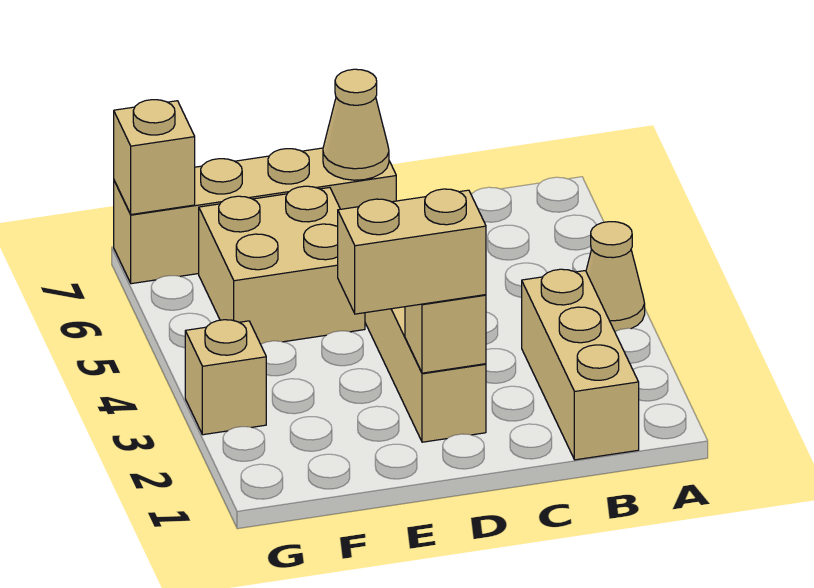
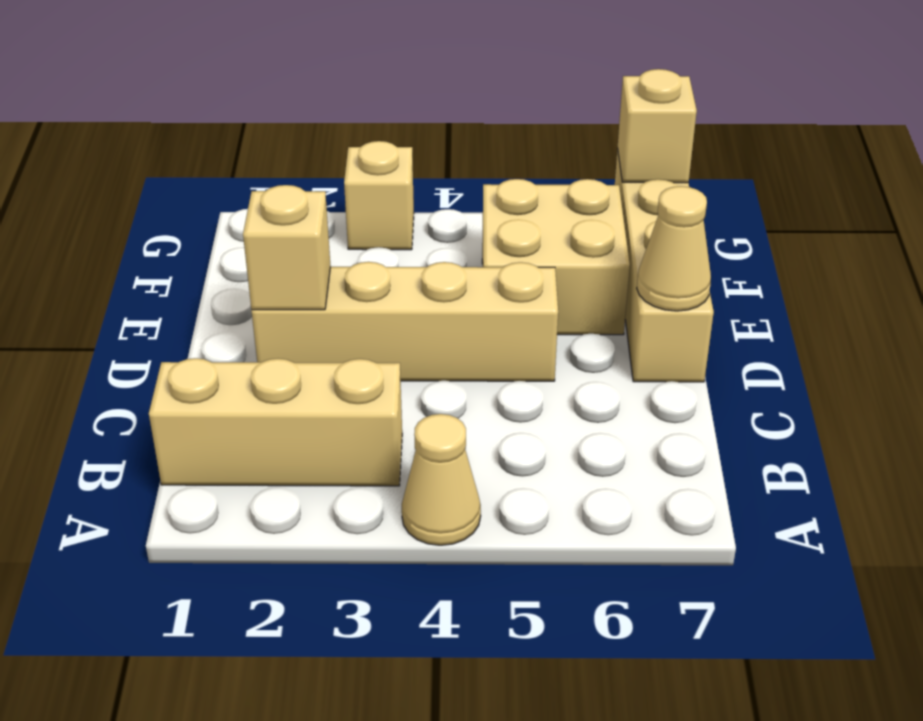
tan brick D2:E2 level 3 -> none

